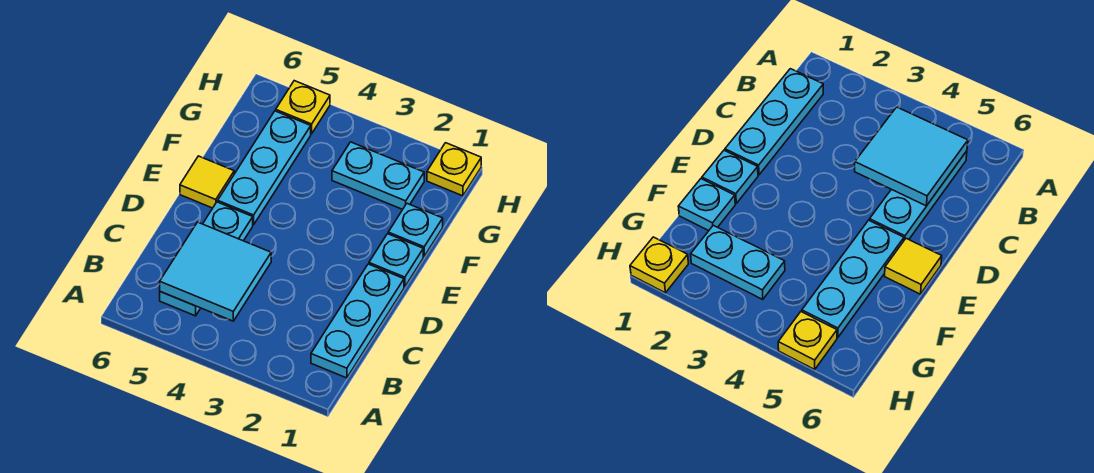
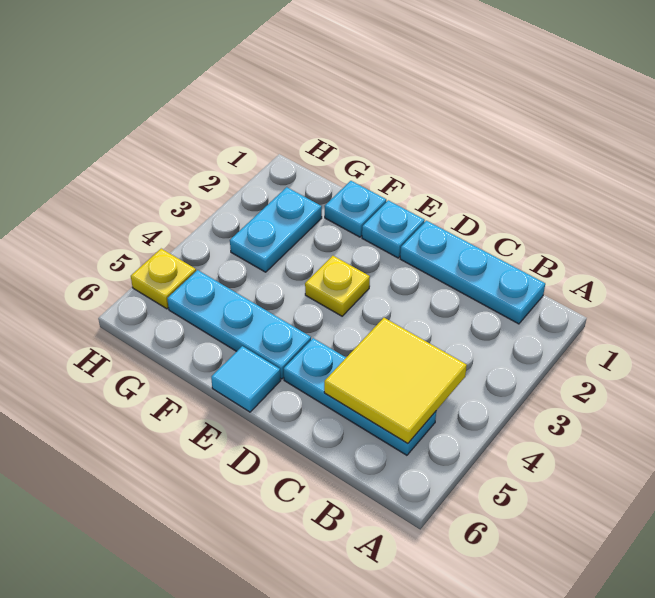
cyan tile B4:C5 level 2 -> yellow tile B4:C5 level 2
yellow tile E6 level 1 -> cyan tile E6 level 1
yellow plate H1 level 1 -> yellow plate E3 level 1

